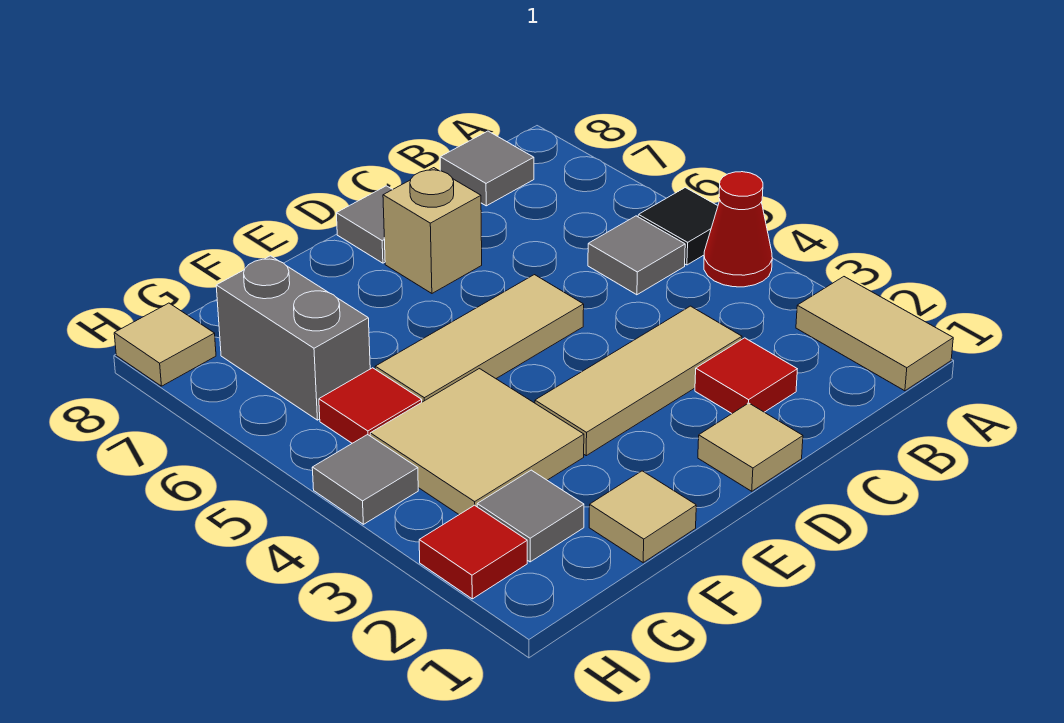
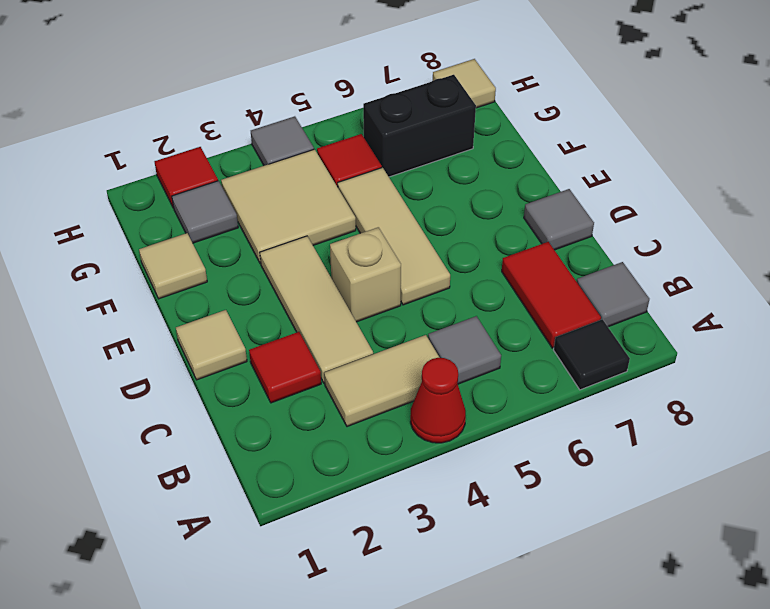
tan tile A1:A2 level 1 -> tan tile B3:B4 level 1
black tile A5 level 1 -> black tile A7 level 1
none -> red tile B7:C7 level 1
tan brick D7 level 1 -> tan brick D4 level 1
grey brick G6:G7 level 1 -> black brick G6:G7 level 1

